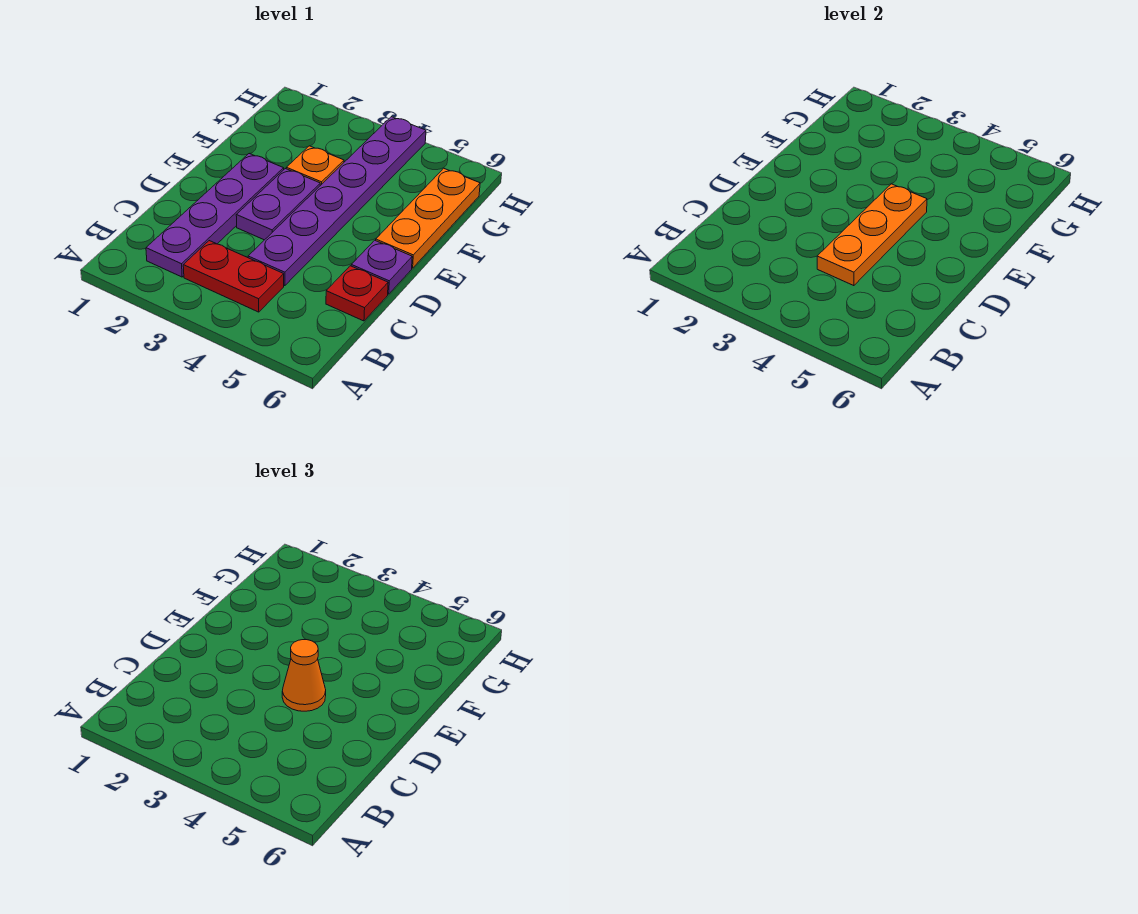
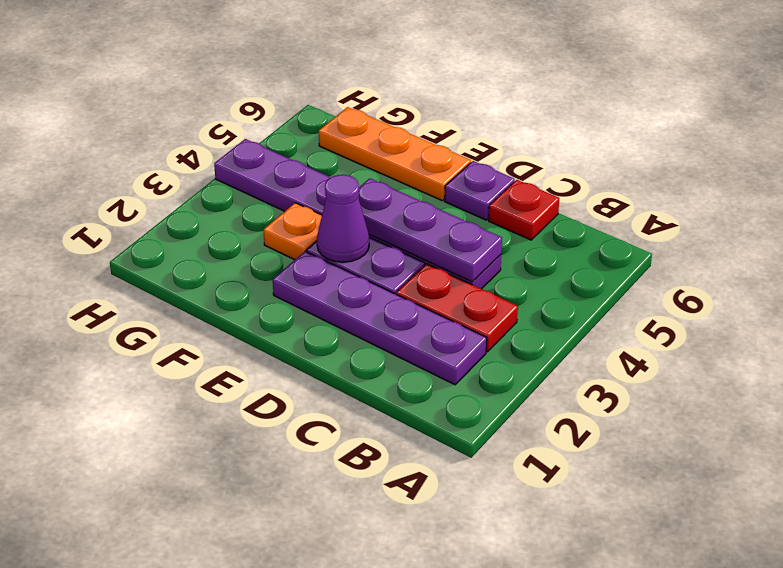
red plate B3:B4 level 1 -> red plate B3:C3 level 1
orange plate C4:E4 level 2 -> purple plate C4:E4 level 2
orange cone D4 level 3 -> none
none -> purple cone E3 level 2

